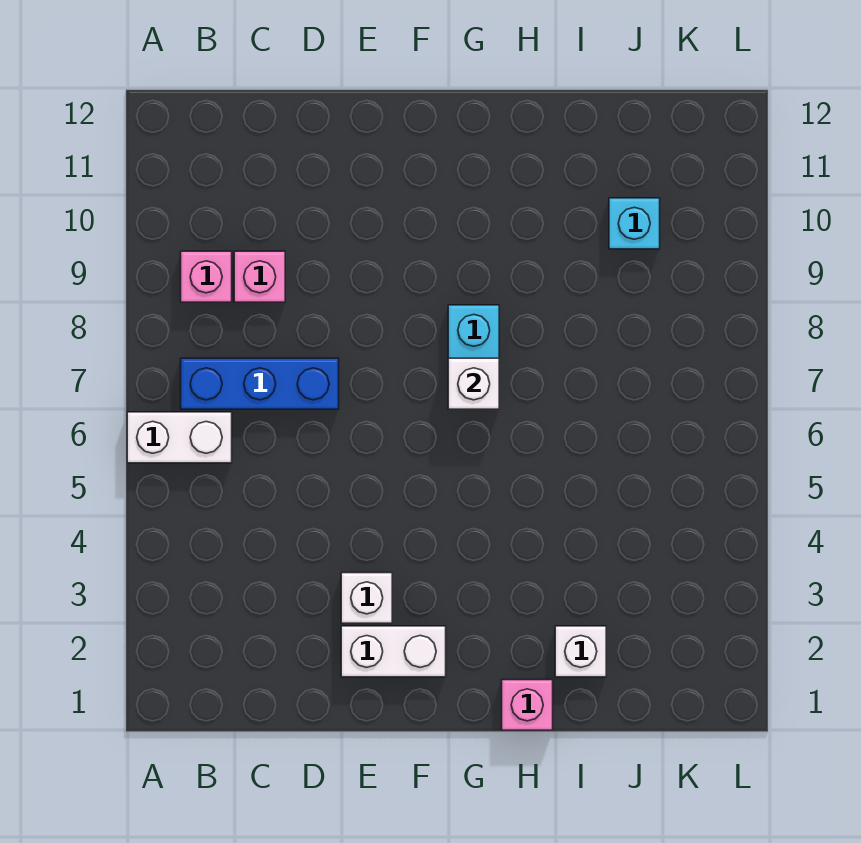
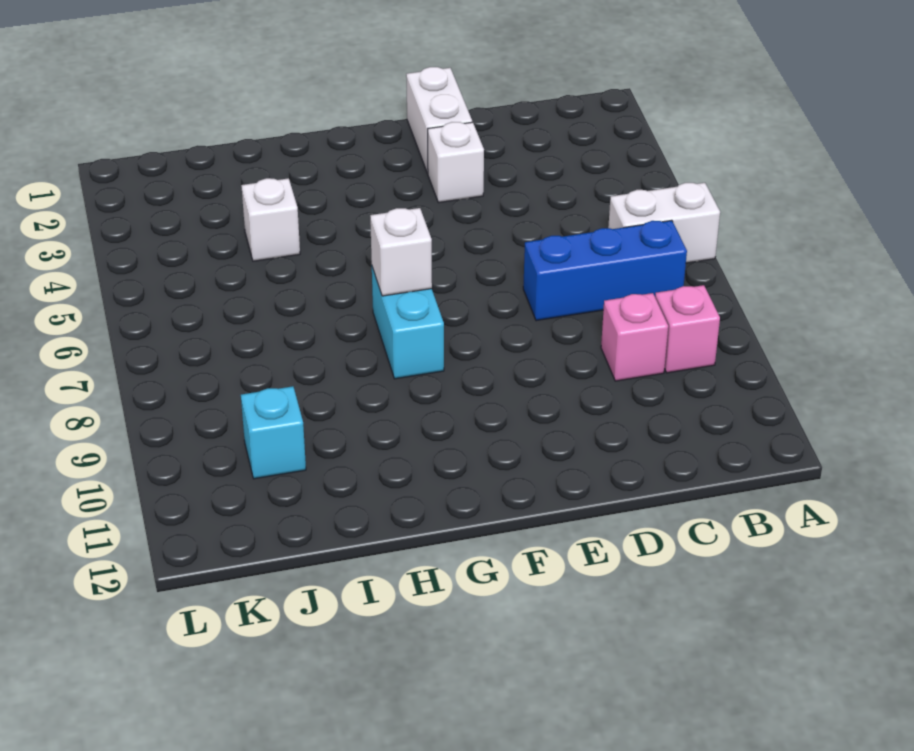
white brick E2:F2 level 1 -> white brick E1:E2 level 1
pink brick H1 level 1 -> none
white brick I2 level 1 -> white brick I4 level 1

